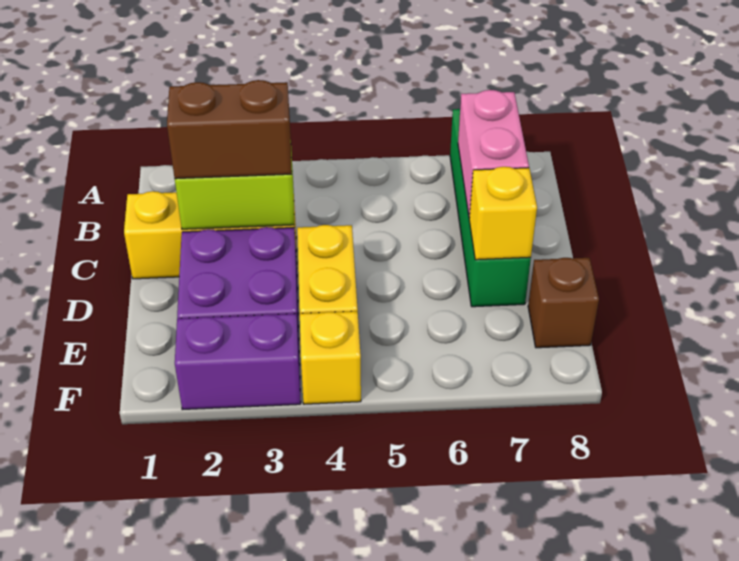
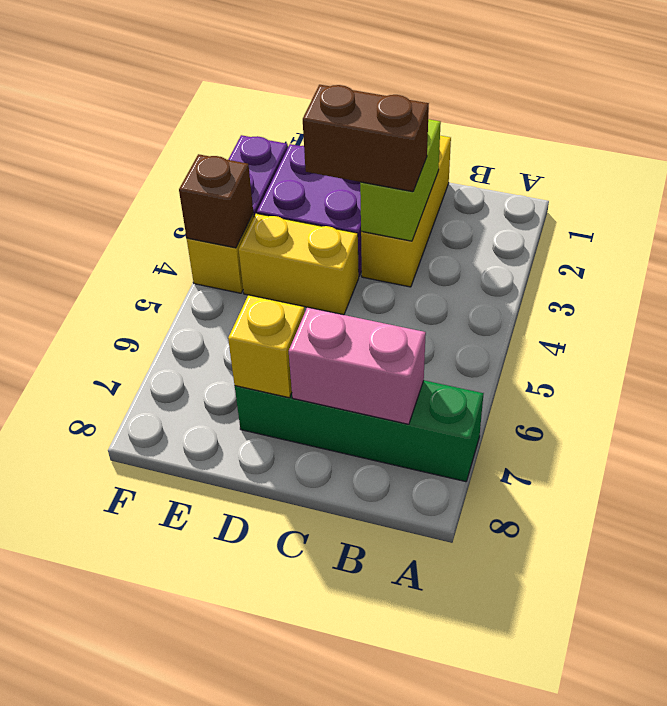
brown brick C2:C3 level 3 -> brown brick C3:D3 level 3
brown brick E8 level 1 -> brown brick F4 level 2

